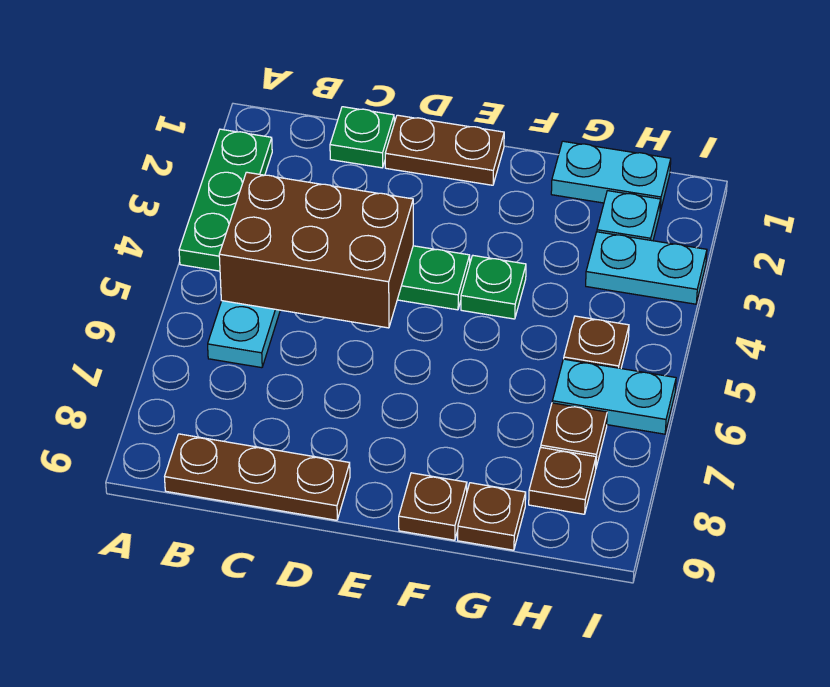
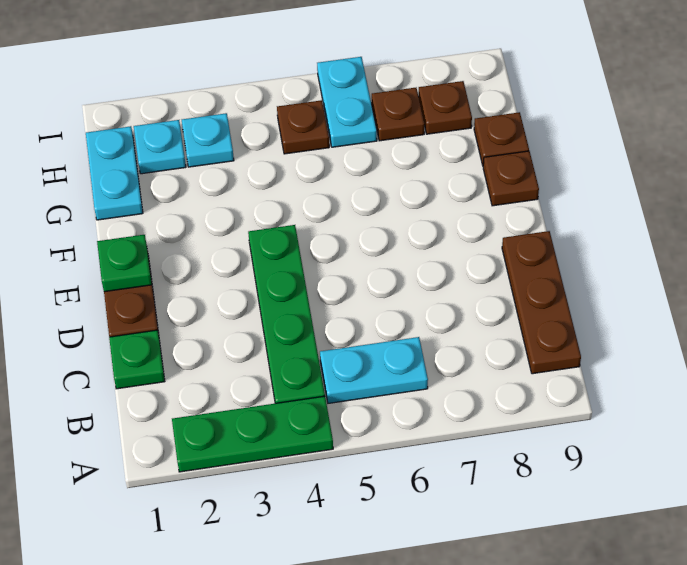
brown brick B4:D5 level 2 -> none
green plate F4 level 1 -> green plate E1 level 2
cyan plate H3:I3 level 1 -> cyan plate H3 level 1

